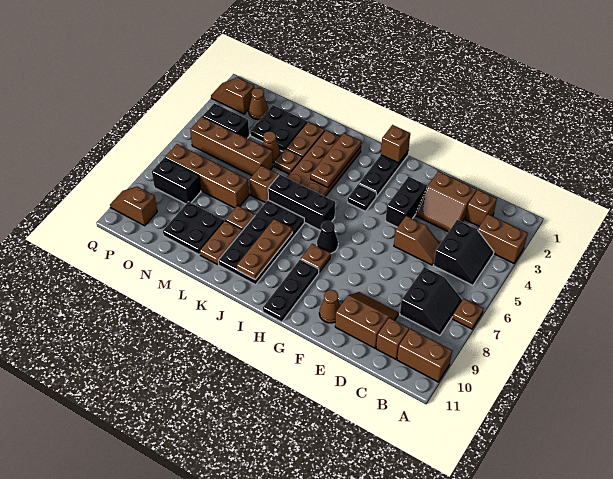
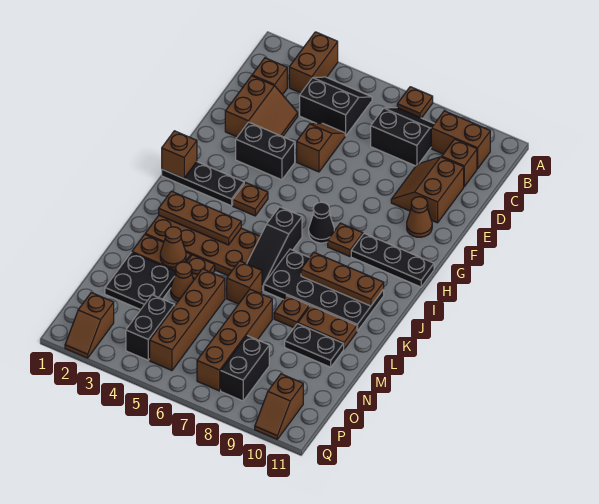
brown brick A10:B10 level 1 -> brown brick B9:B10 level 1
black plate H4 level 1 -> brown plate H4 level 1
black brick I6:K6 level 1 -> black slope I6:K6 level 1 top I
black plate M9:N10 level 1 -> black plate M9:M10 level 1
brown cone O2 level 1 -> brown cone L3 level 2

